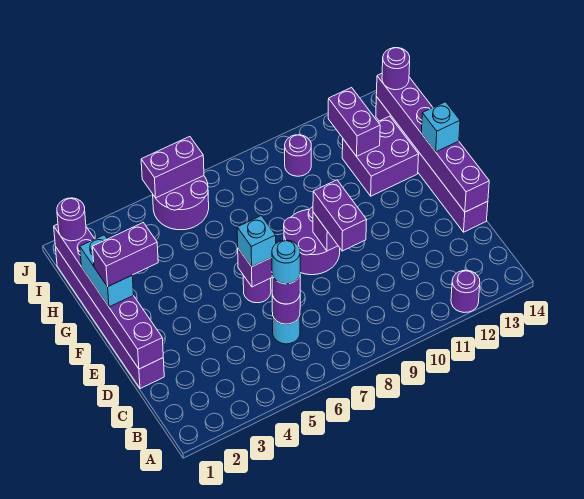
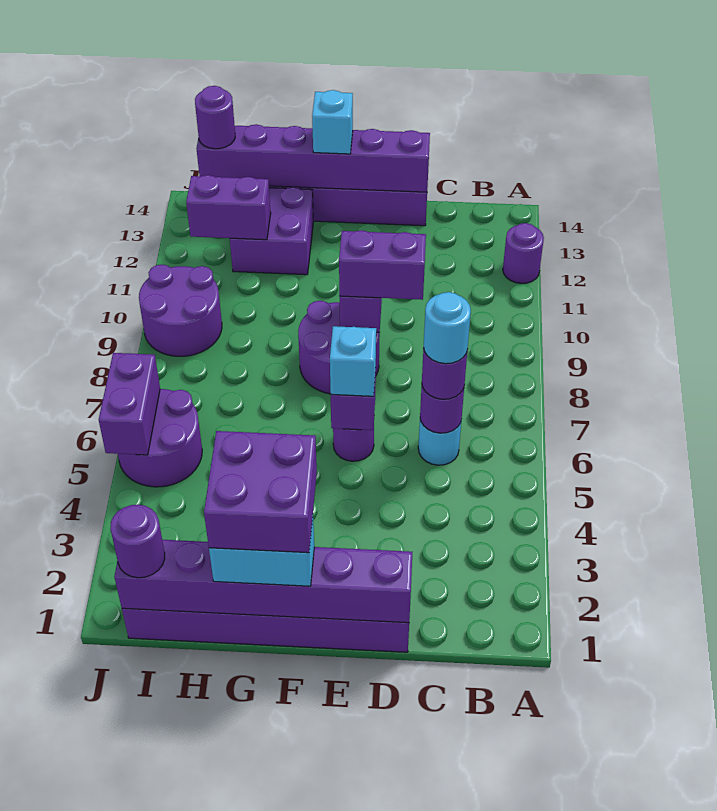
purple brick F1:F2 level 4 -> purple brick F1:G2 level 4
purple round brick I10 level 1 -> purple round brick I9:J10 level 1

